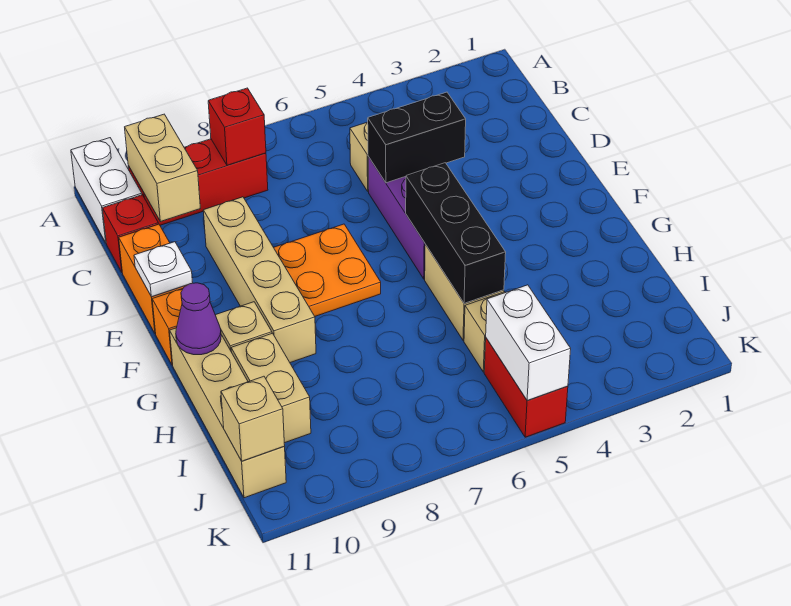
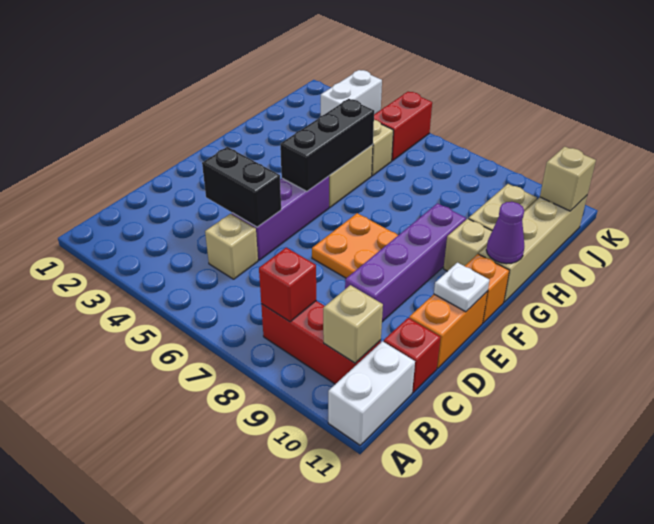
tan brick B10:C10 level 2 -> tan brick B10 level 2
tan brick D9:G9 level 1 -> purple brick D9:G9 level 1
white brick J5:K5 level 2 -> white brick J3:K3 level 1

